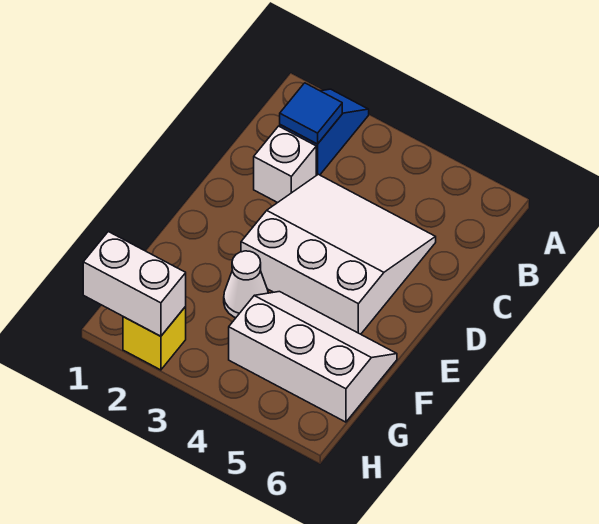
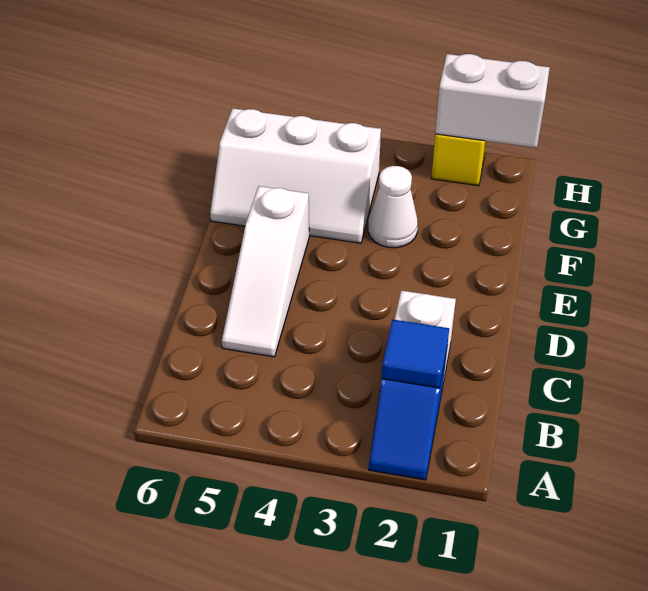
white slope C3:E5 level 1 top E -> white slope C5:E5 level 1 top E

